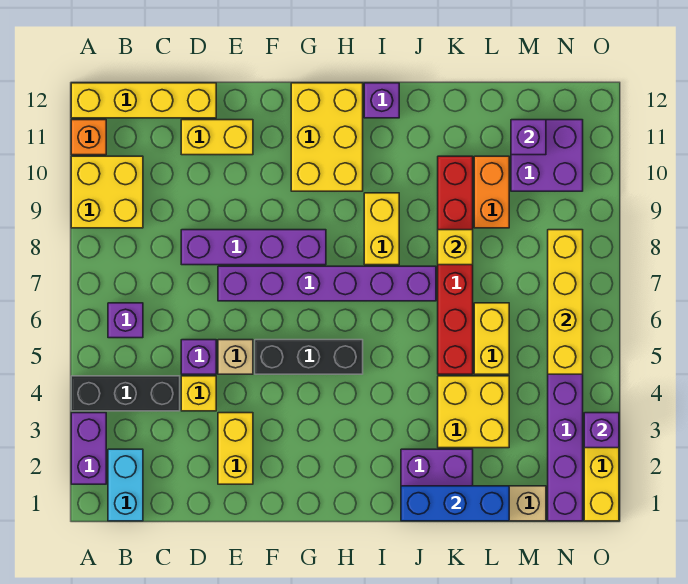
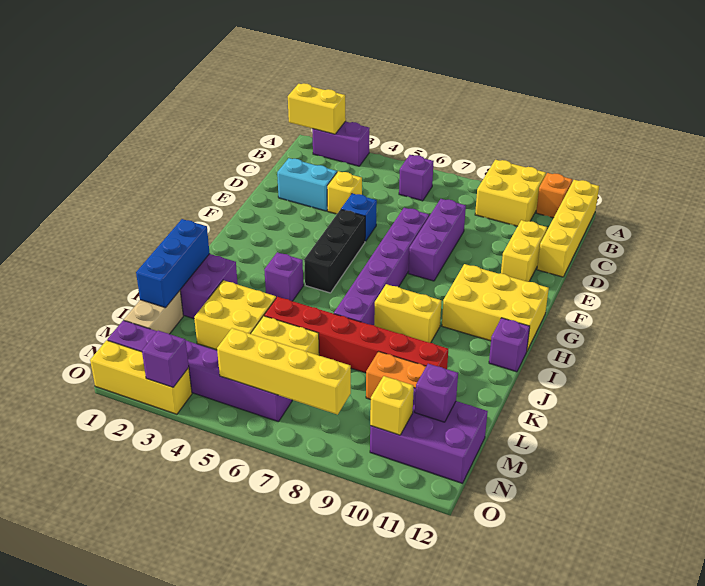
black brick A4:C4 level 1 -> none
cyan brick B1:B2 level 1 -> cyan brick D2:D3 level 1
purple brick D5 level 1 -> purple brick I4 level 1
purple brick D8:G8 level 1 -> purple brick D8:F8 level 1
yellow brick E2:E3 level 1 -> yellow brick A1:A2 level 2
tan brick E5 level 1 -> blue brick E5 level 1
yellow brick K8 level 2 -> yellow brick N10 level 2
purple brick M10:N11 level 1 -> purple brick M10:N12 level 1

